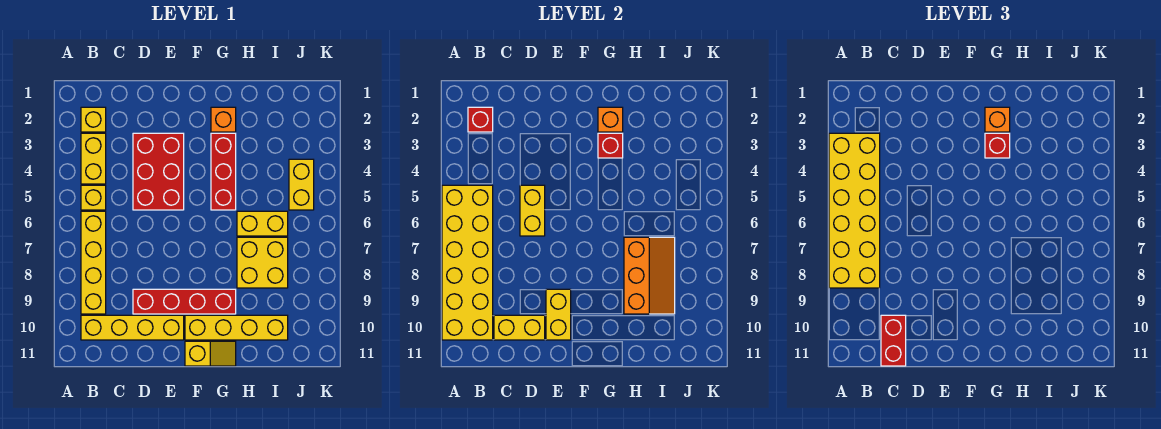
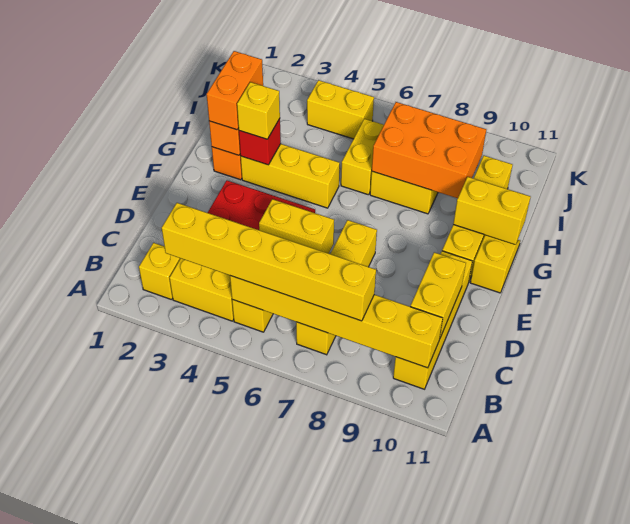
yellow brick A3:B8 level 3 -> yellow brick B3:B8 level 3
yellow brick A5:B10 level 2 -> yellow brick B5:B10 level 2
red brick B2 level 2 -> none
yellow brick B6:B9 level 1 -> yellow brick B7:E7 level 1
red brick C10:C11 level 3 -> none
red brick D9:G9 level 1 -> none
yellow brick E9:E10 level 2 -> yellow brick G10:G11 level 2
orange brick G2 level 3 -> orange brick G2:H2 level 3
red brick G3:G5 level 1 -> yellow brick G3:G5 level 1
red brick G3 level 3 -> yellow brick G3 level 3
orange slope H7:I9 level 2 top H -> orange brick H7:I9 level 2

